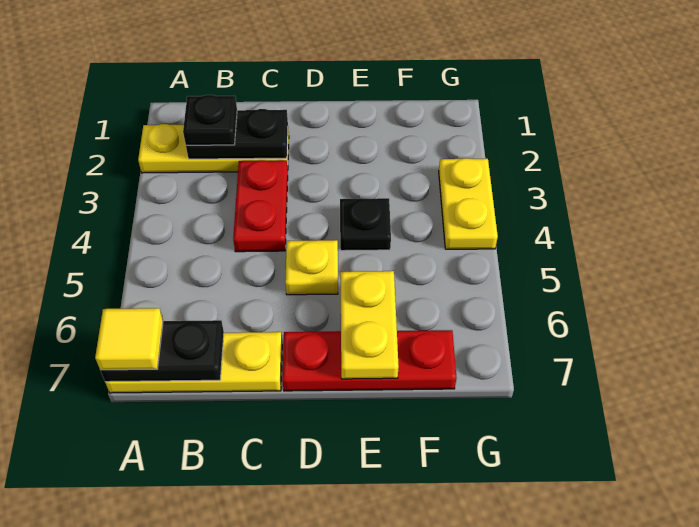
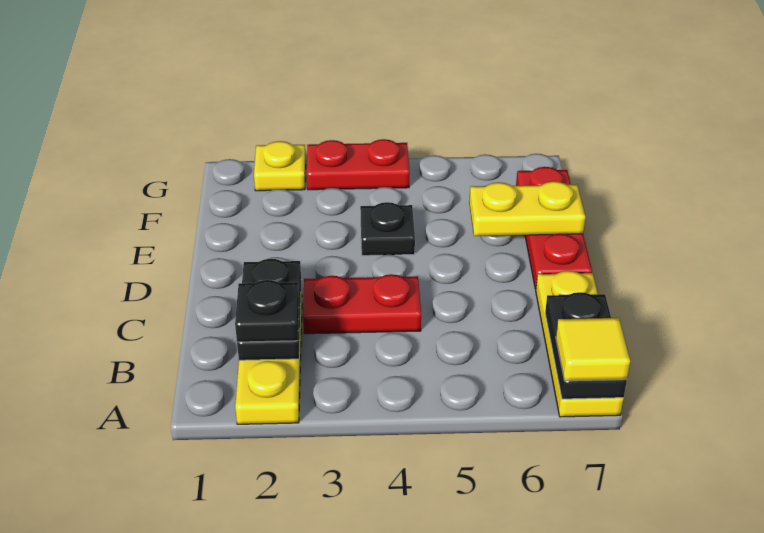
yellow plate D5 level 1 -> yellow plate G2 level 1
yellow plate G3:G4 level 1 -> red plate G3:G4 level 1

